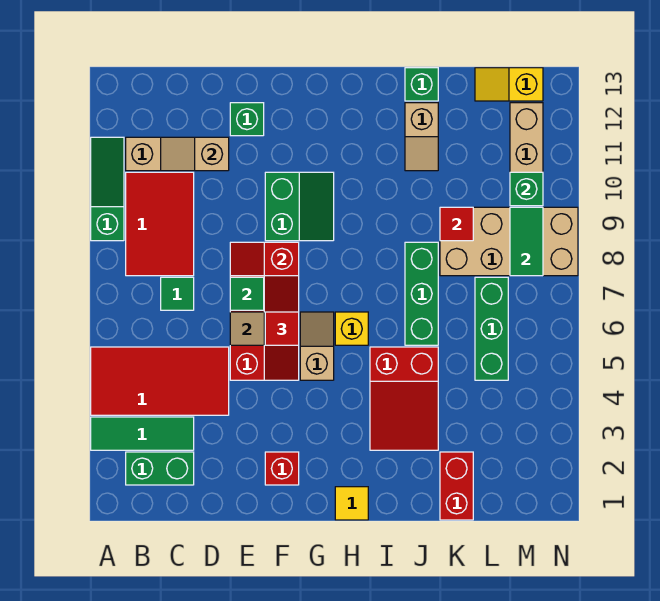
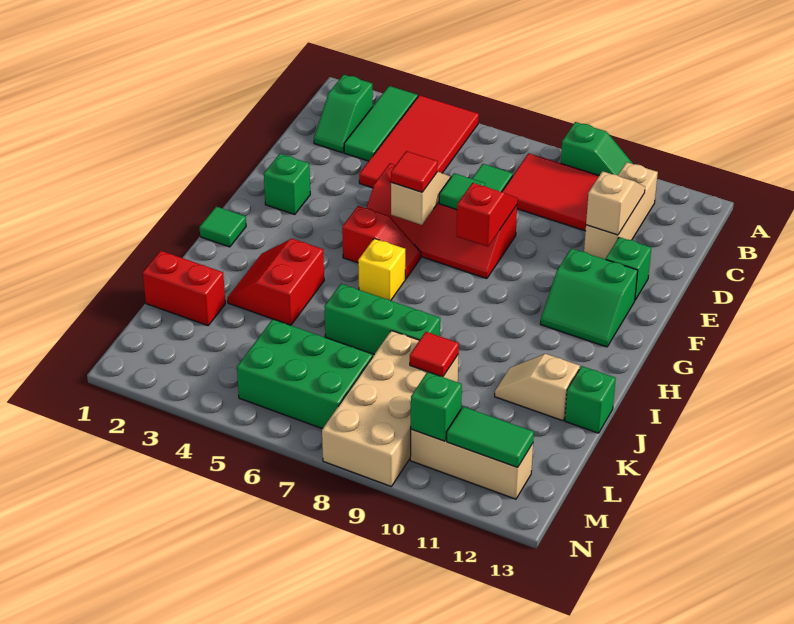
green slope A9:A11 level 1 top 9 -> green slope A9:A10 level 1 top 9
green brick B2:C2 level 1 -> green slope B2:C2 level 1 top B
red brick F2 level 1 -> green brick F2 level 1
green slope F9:G10 level 1 top F -> green slope F11:G12 level 1 top F
tan slope G5:G6 level 1 top 5 -> red slope G5:G6 level 1 top 5
yellow tile H1 level 1 -> green tile H1 level 1
red slope I3:J5 level 1 top 5 -> red slope I3:J4 level 1 top 4
green brick L5:L7 level 1 -> green brick L5:M7 level 1
yellow slope L13:M13 level 1 top M -> none
green tile M8:M9 level 2 -> green tile M11:M12 level 2

